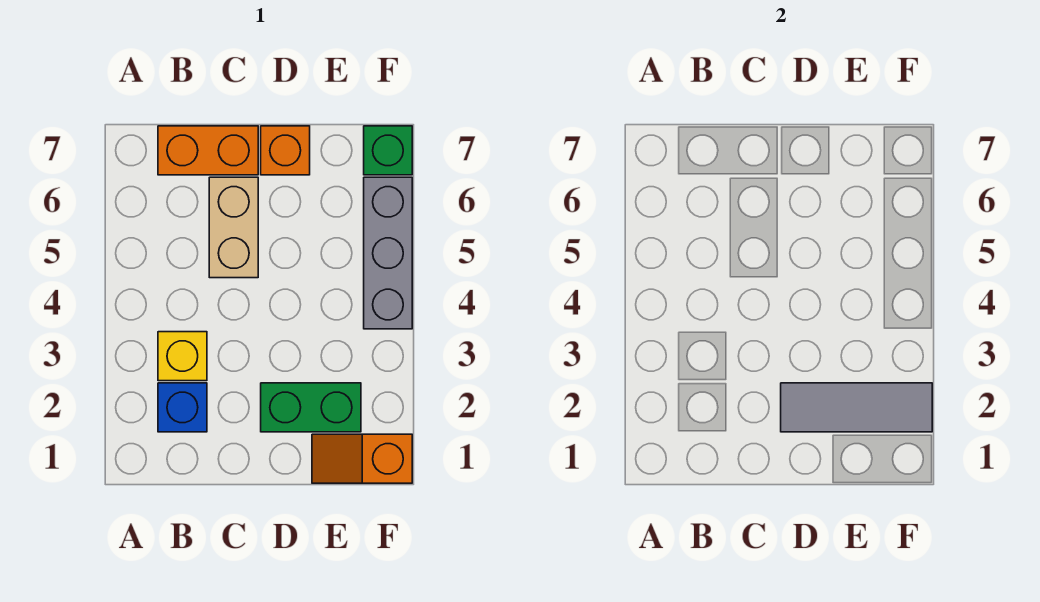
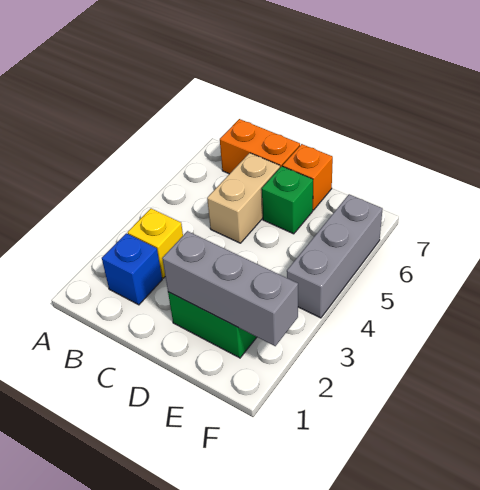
grey tile D2:F2 level 2 -> grey brick D2:F2 level 2
orange slope E1:F1 level 1 top F -> none
green brick F7 level 1 -> green brick D6 level 1

